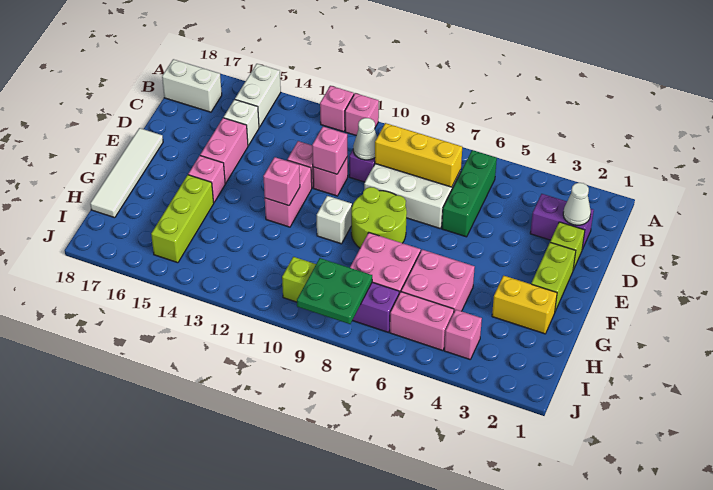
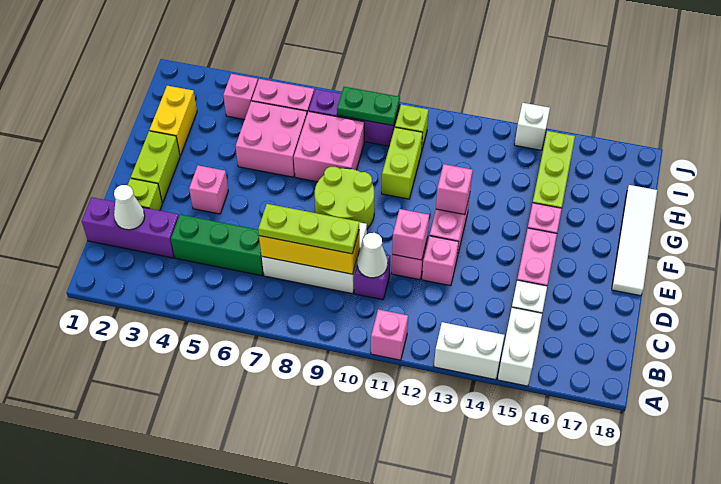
pink brick A12 level 1 -> pink brick E4 level 1
green brick B6:D6 level 1 -> green brick C4:C6 level 1
white brick B17:B18 level 1 -> white brick A13:A14 level 1
purple brick C2:C3 level 1 -> purple brick C1:C3 level 1
none -> lime plate C7:C9 level 3
white brick F10 level 1 -> white brick J14 level 1
yellow brick G2:G3 level 1 -> yellow brick G2:H2 level 1
none -> lime brick G10:H10 level 1
green plate I8:J9 level 2 -> green plate I8:I9 level 2

